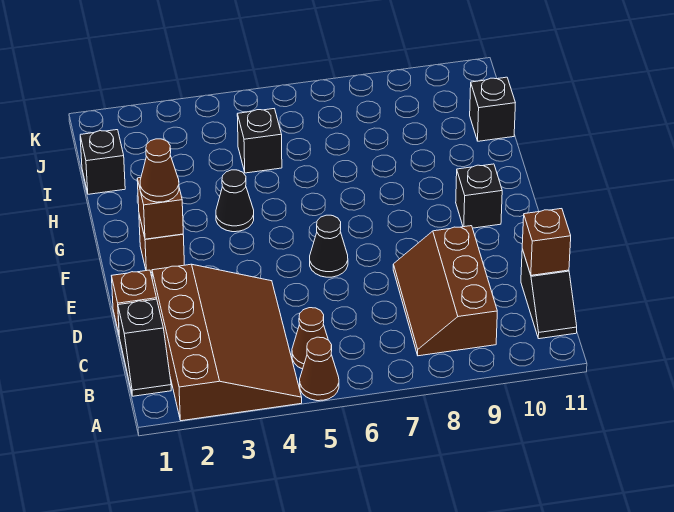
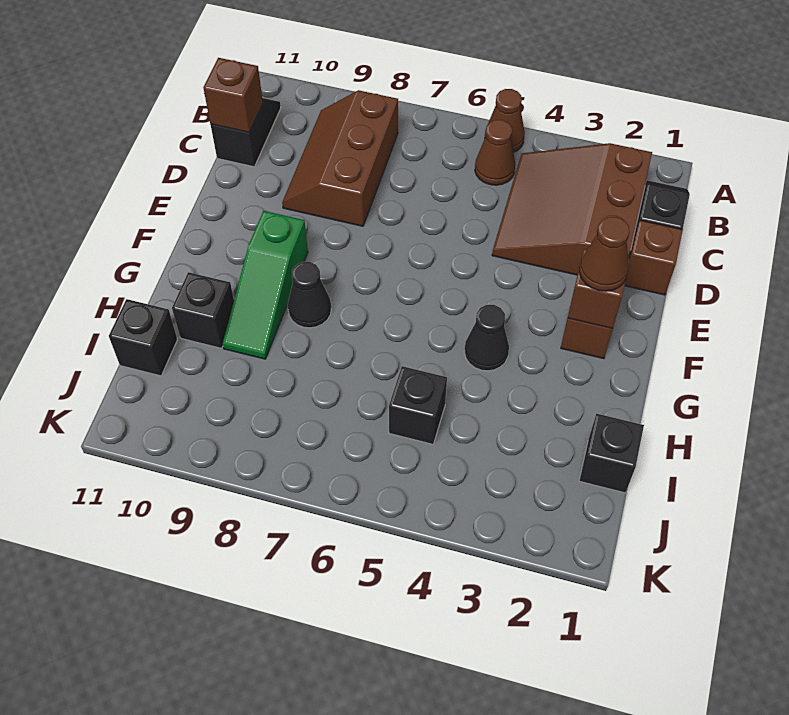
brown slope A2:D4 level 1 top 2 -> brown slope B2:D4 level 1 top 2
brown slope B8:D9 level 1 top 9 -> brown slope B8:D9 level 1 top 8
black cone E6 level 1 -> black cone G8 level 1
none -> green slope F9:H9 level 1 top F
black brick F10 level 1 -> black brick H10 level 1

